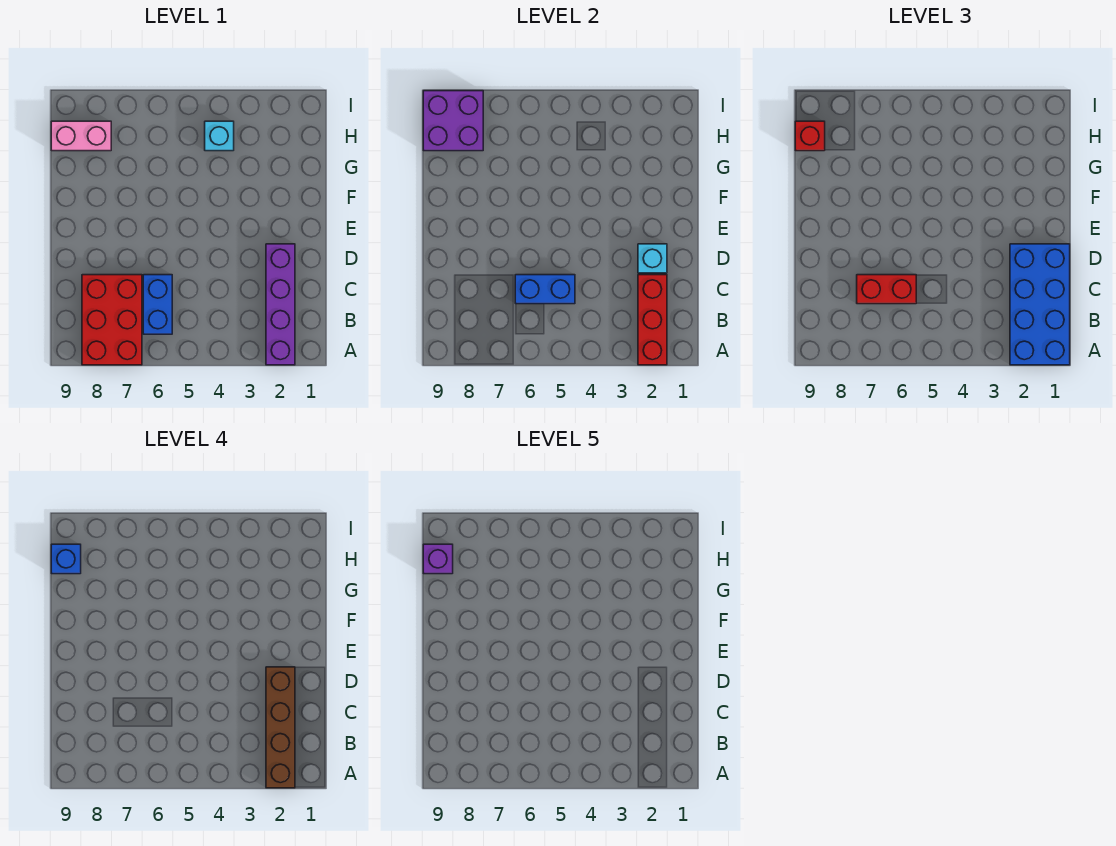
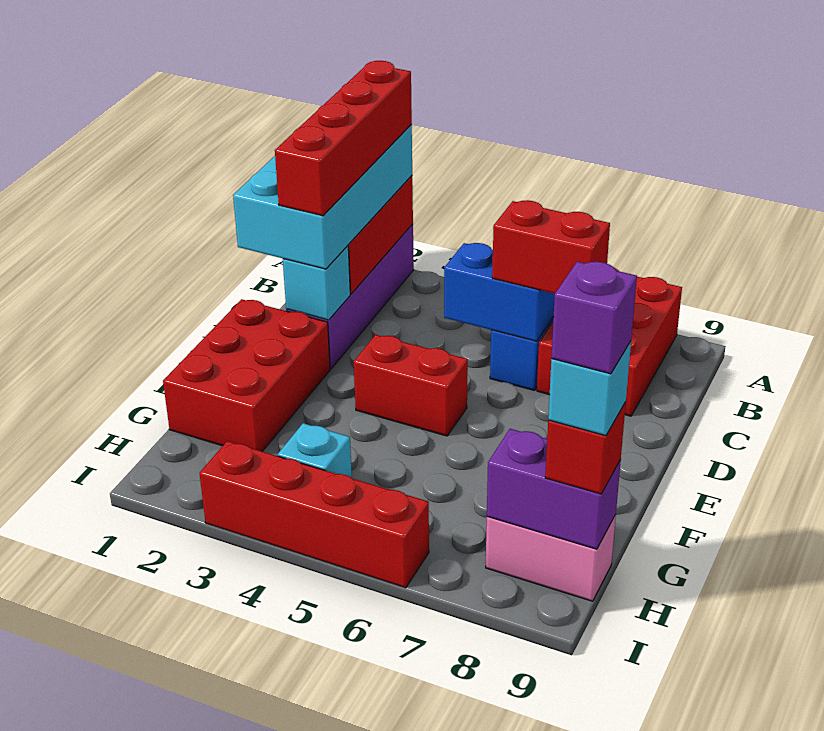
blue brick A1:D2 level 3 -> cyan brick A1:D2 level 3
brown brick A2:D2 level 4 -> red brick A2:D2 level 4
none -> red brick E1:G2 level 1
none -> red brick E4:E5 level 1
purple brick H8:I9 level 2 -> purple brick H8:H9 level 2
blue brick H9 level 4 -> cyan brick H9 level 4
none -> red brick I3:I6 level 1

